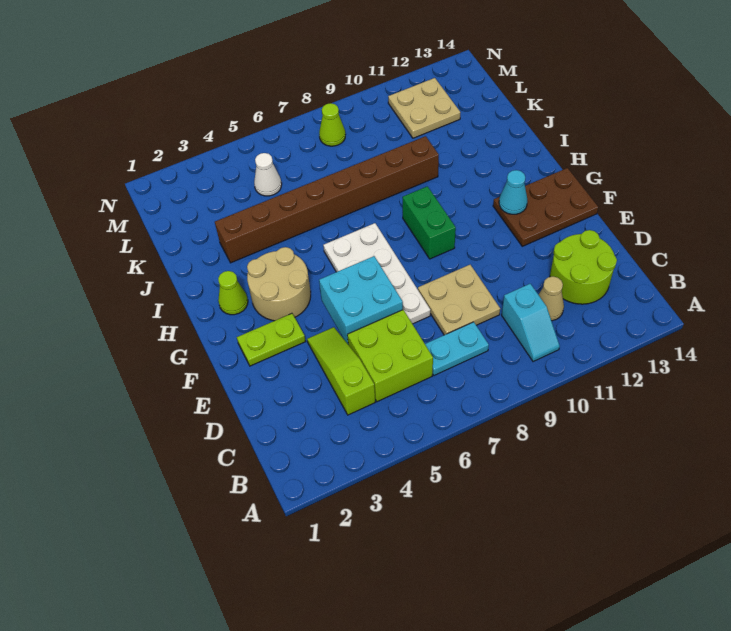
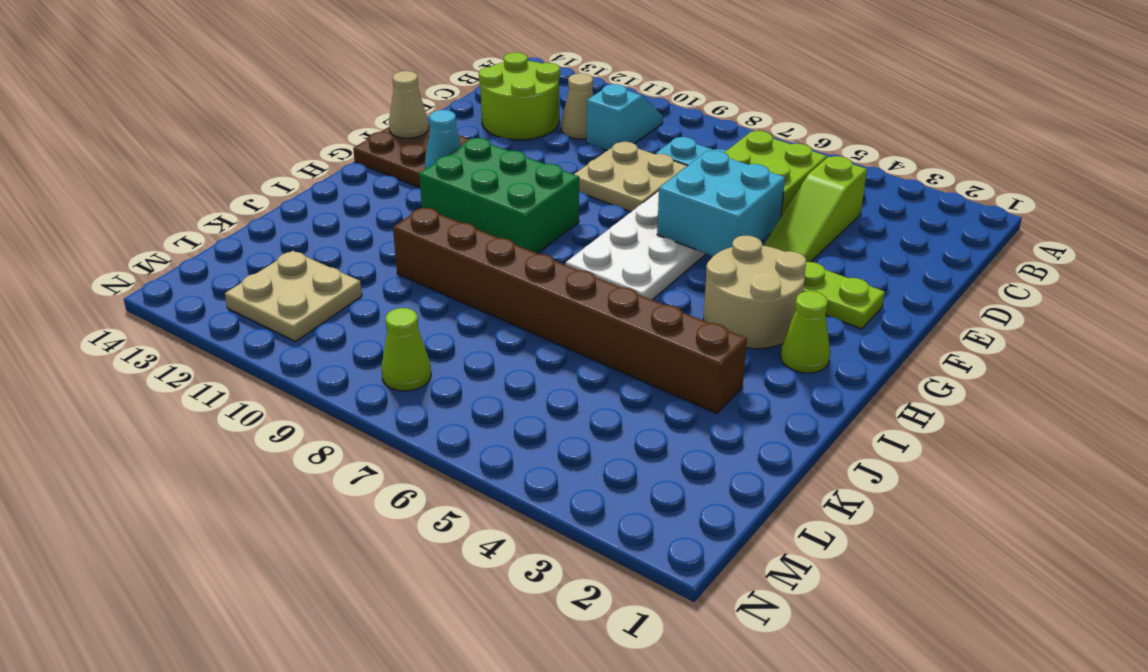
none -> tan cone F14 level 2
green brick G9:H9 level 1 -> green brick G9:H11 level 1
white cone L5 level 1 -> none

